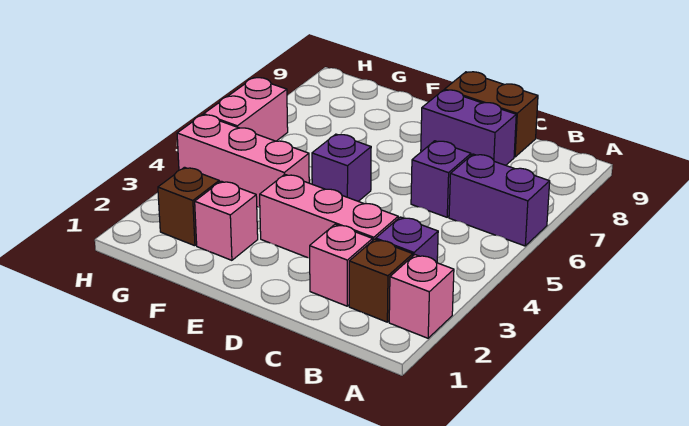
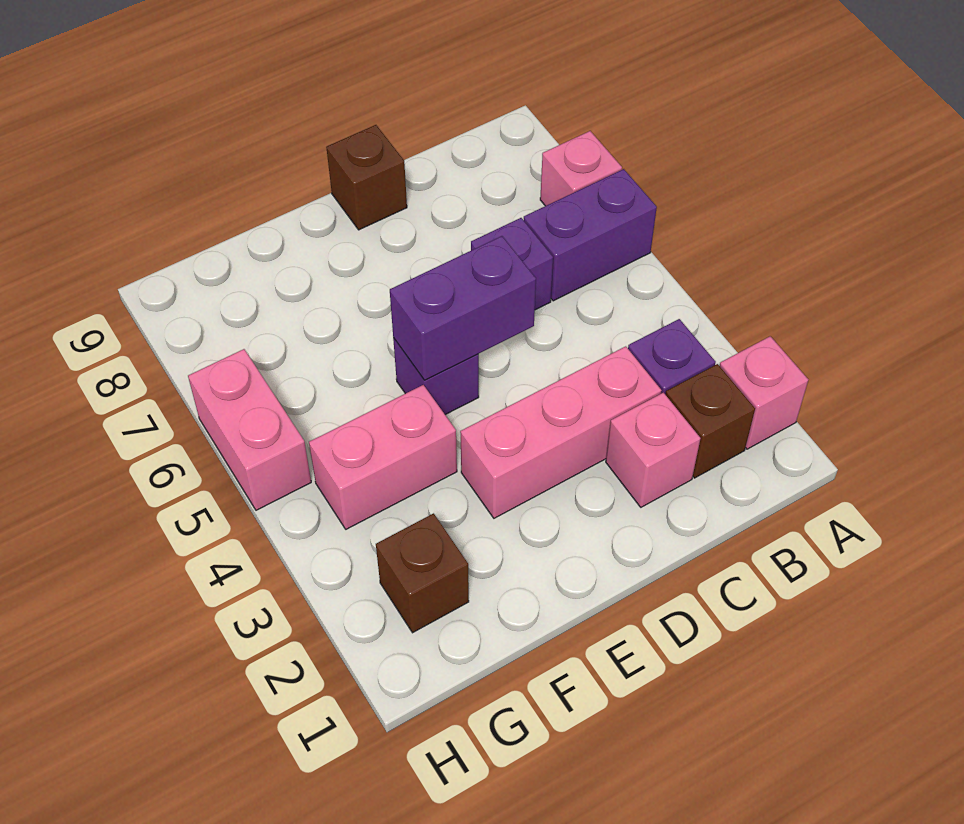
purple brick C8:D8 level 1 -> purple brick D5:E5 level 2
brown brick C9:D9 level 1 -> brown brick D9 level 1
pink brick F2 level 1 -> pink brick A7 level 1
pink brick F4:H4 level 1 -> pink brick F4:G4 level 1

